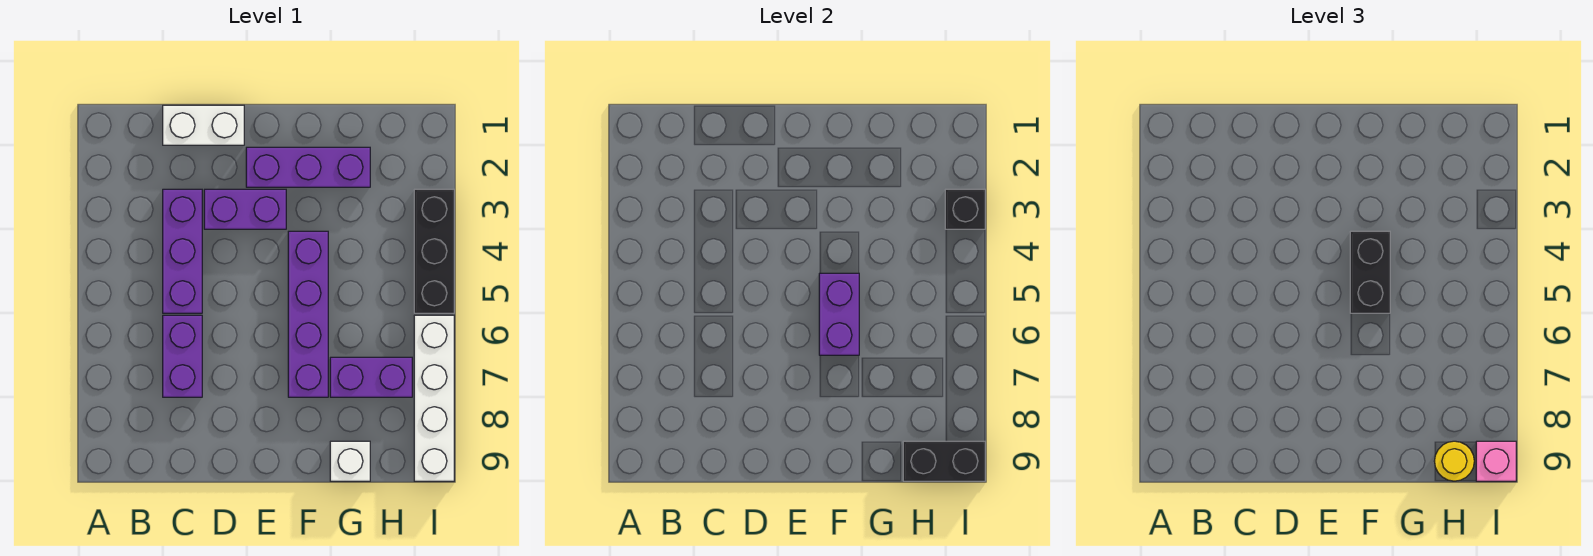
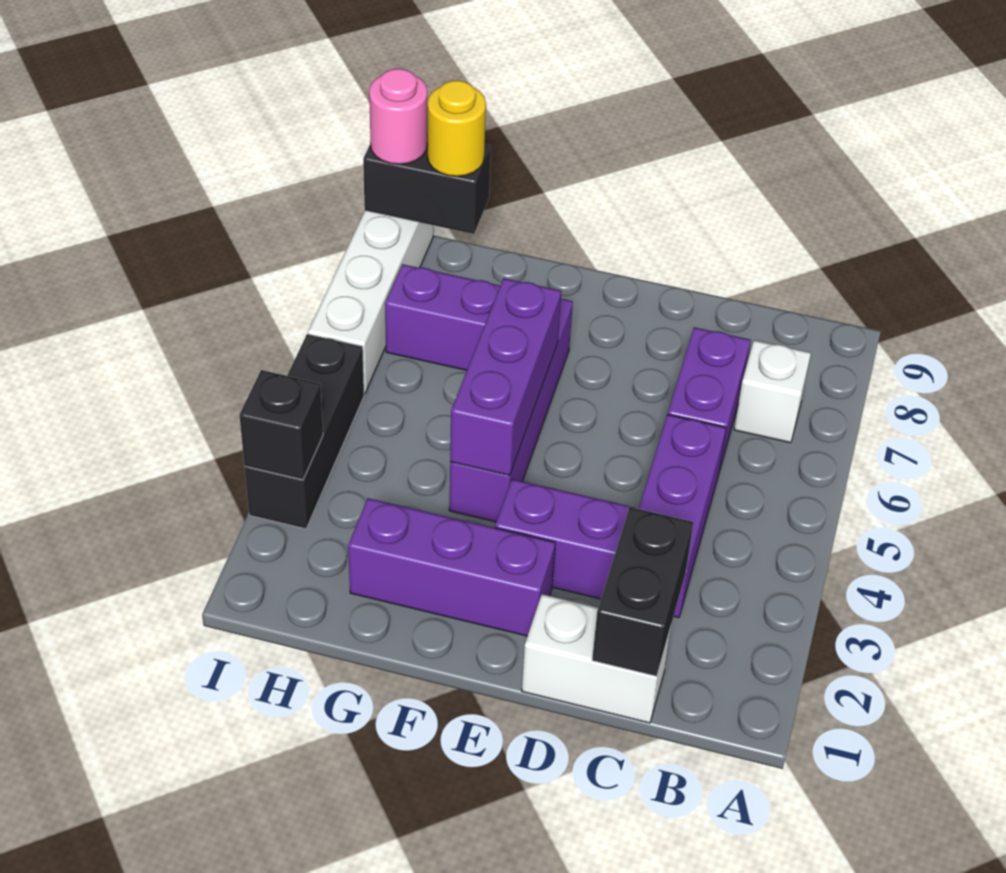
black brick F4:F5 level 3 -> black brick C1:C2 level 2
purple brick F5:F6 level 2 -> purple brick F4:F6 level 2
white brick G9 level 1 -> white brick B7 level 1
pink brick I9 level 3 -> pink round brick I9 level 3

